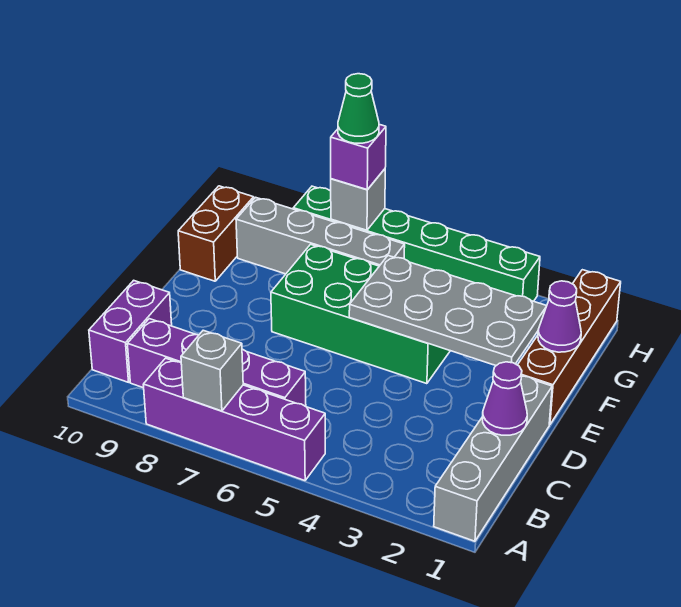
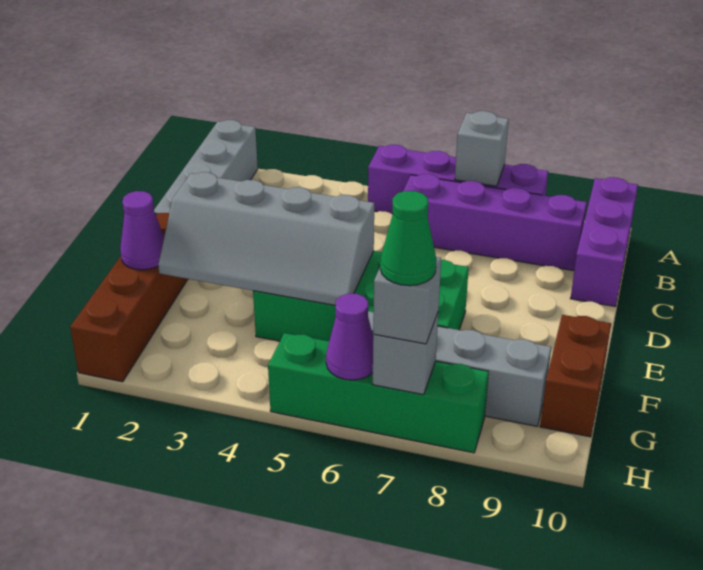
purple brick B10:C10 level 1 -> purple brick A10:C10 level 1
purple cone C1 level 2 -> purple cone H6 level 2
grey plate E2:F5 level 2 -> grey slope E2:F5 level 2 top E
green brick H3:H8 level 1 -> green brick H5:H8 level 1
purple brick H7 level 3 -> grey brick H7 level 3

